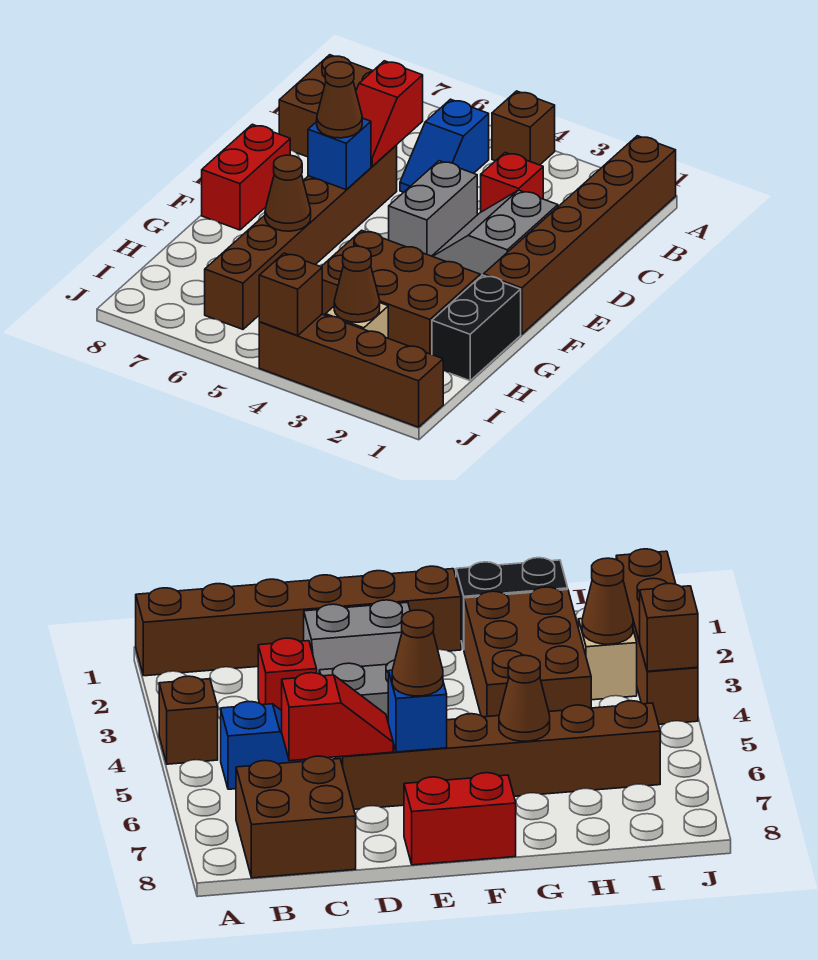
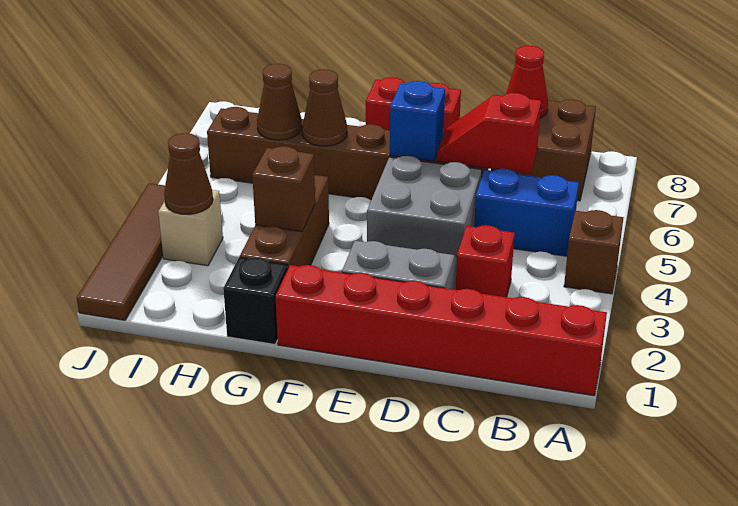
brown brick A1:F1 level 1 -> red brick A1:F1 level 1
blue slope B5:C5 level 1 top B -> blue brick B5:C5 level 1
none -> red cone C8 level 2
grey brick D4:E4 level 1 -> grey brick D4:E5 level 1
brown cone E6 level 3 -> brown cone H6 level 2
black brick G1:H1 level 1 -> black brick G1 level 1
brown brick G2:H4 level 1 -> brown brick G2:G4 level 1
brown brick J1:J4 level 1 -> brown tile J1:J4 level 1
brown brick J4 level 2 -> brown brick G3 level 2

